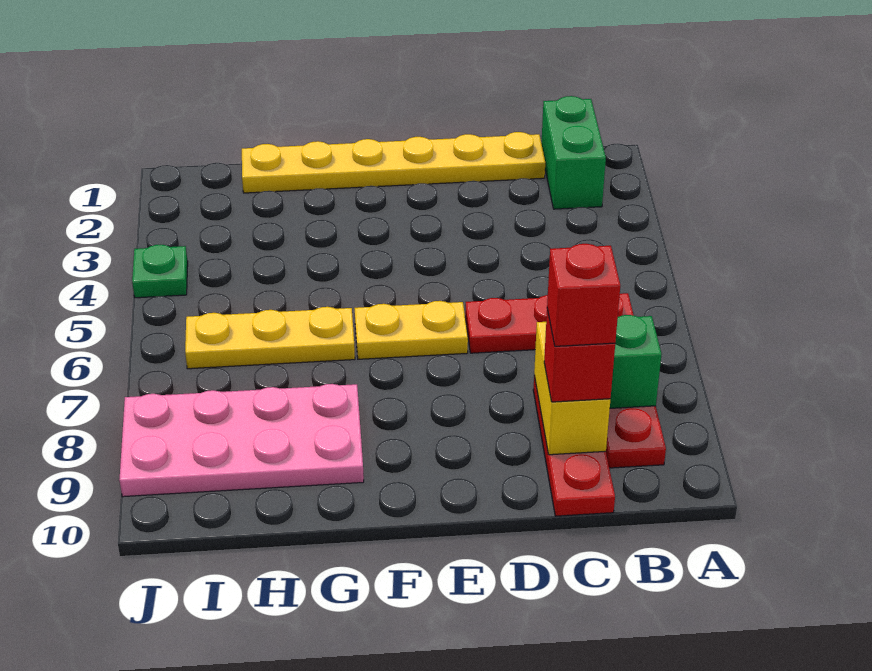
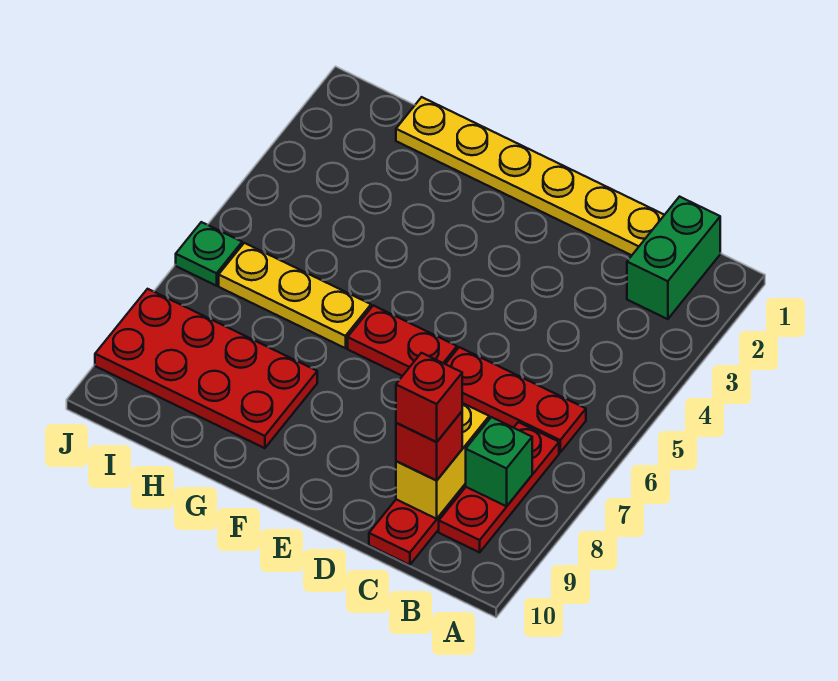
yellow plate E6:F6 level 1 -> red plate E6:F6 level 1
pink plate G8:J9 level 1 -> red plate G8:J9 level 1
green plate J4 level 1 -> green plate J6 level 1

